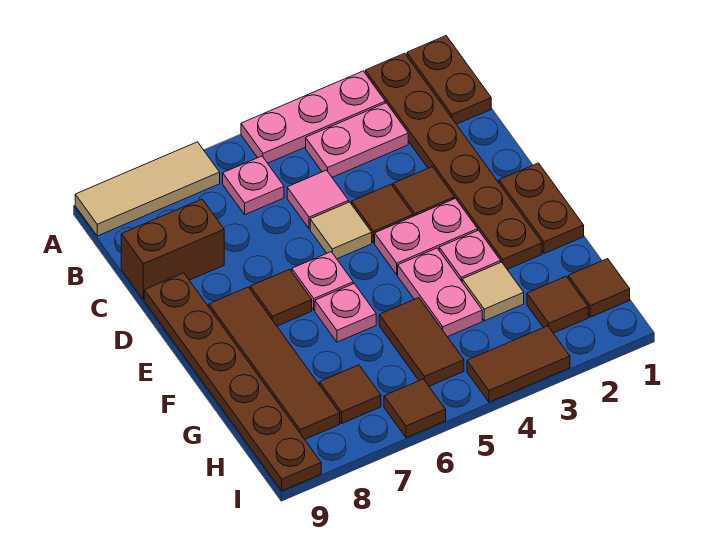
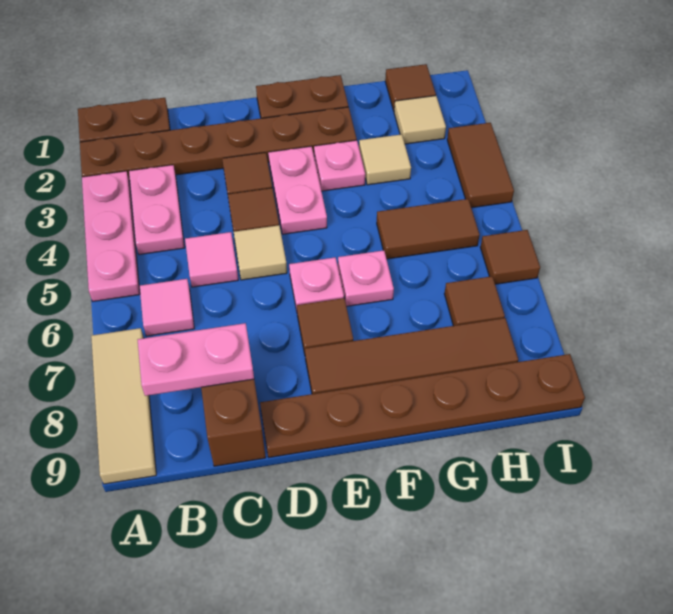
pink plate B6 level 1 -> pink tile B6 level 1
pink plate F4:G4 level 1 -> pink plate B8:C8 level 2
brown tile H2 level 1 -> tan tile H2 level 1

